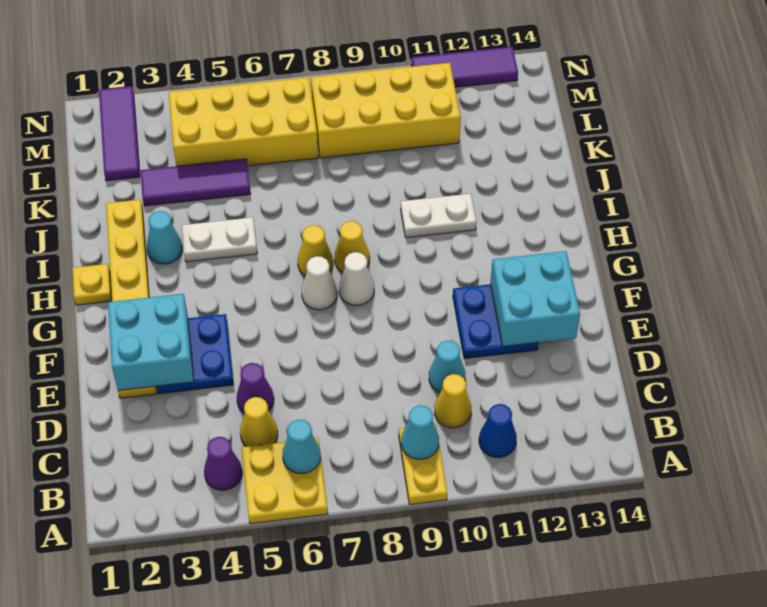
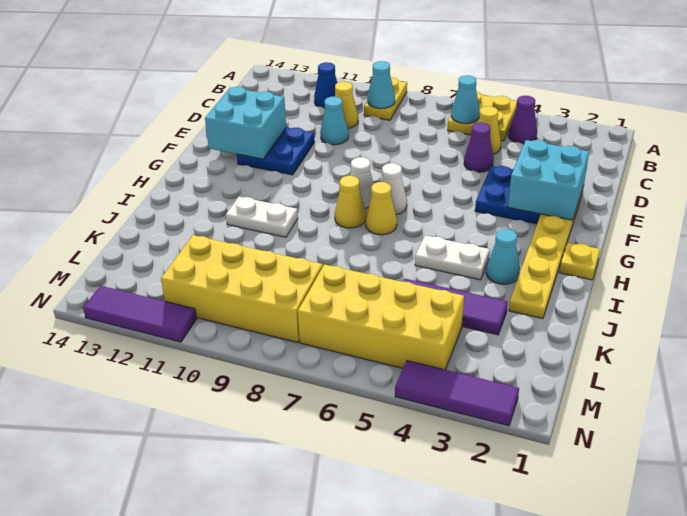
purple tile L2:N2 level 1 -> purple tile N2:N4 level 1

